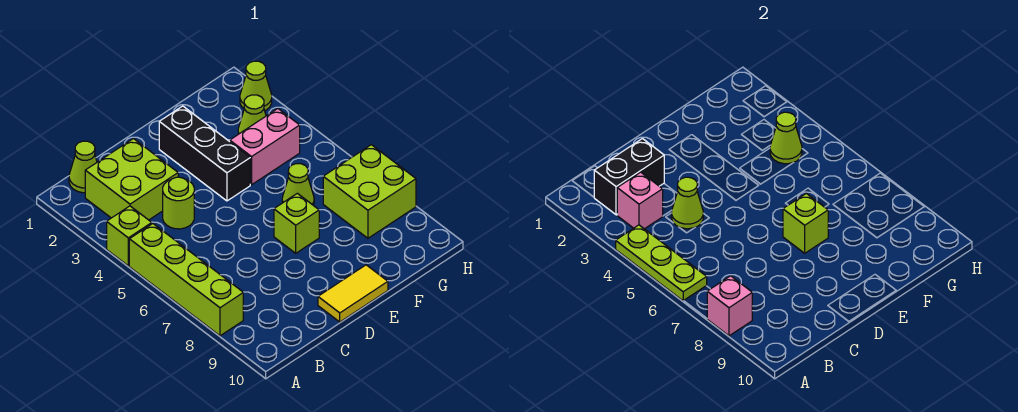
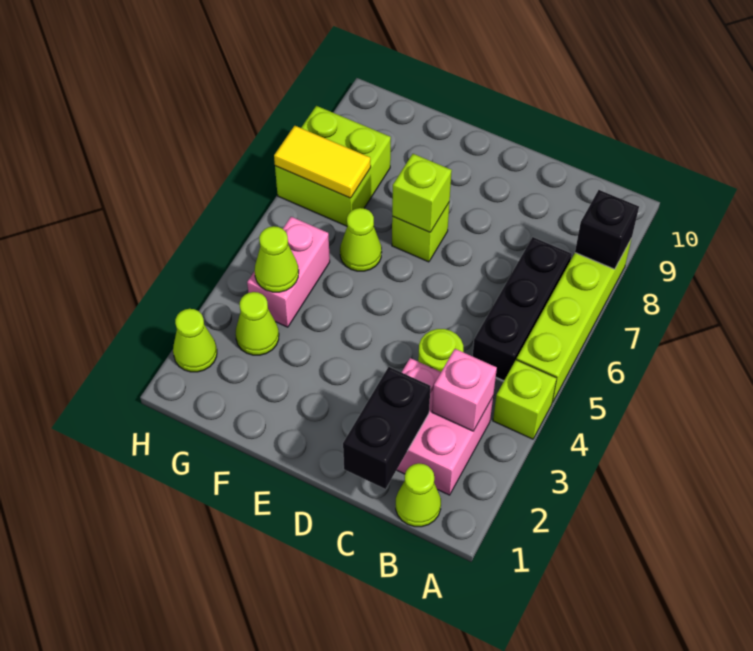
lime plate A4:A6 level 2 -> none
pink brick A8 level 2 -> black brick A8 level 2
lime brick B2:C3 level 1 -> pink brick B2:C3 level 1
black brick B2:C2 level 2 -> black brick C1:C2 level 2
lime cone C4 level 2 -> none
yellow tile D10:E10 level 1 -> yellow tile G7:H7 level 2
black brick E2:E4 level 1 -> black brick B5:B7 level 1
pink brick F4:G4 level 1 -> pink brick G4:G5 level 1

